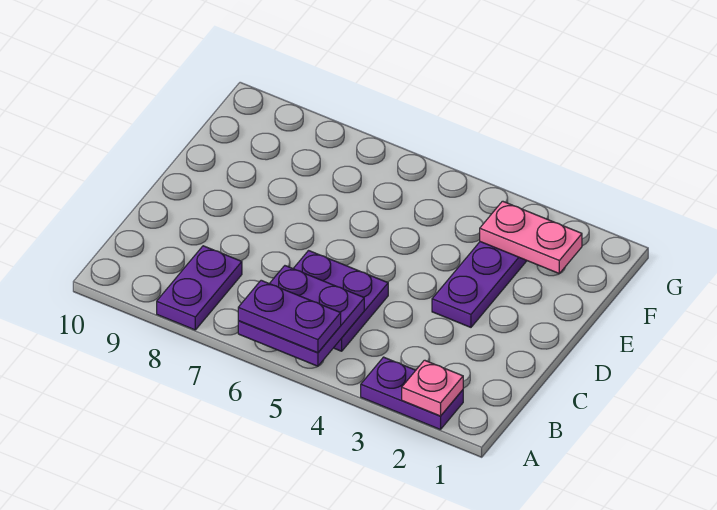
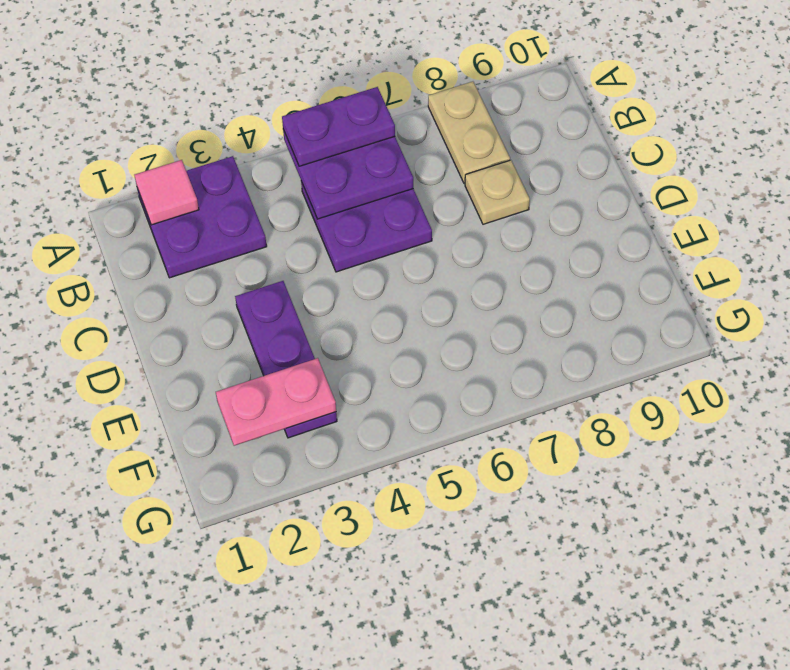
purple plate A2:A3 level 1 -> purple plate A2:B3 level 1
pink plate A2 level 2 -> pink tile A2 level 2
purple plate A8:B8 level 1 -> tan plate A8:B8 level 1
none -> tan plate C8 level 1

